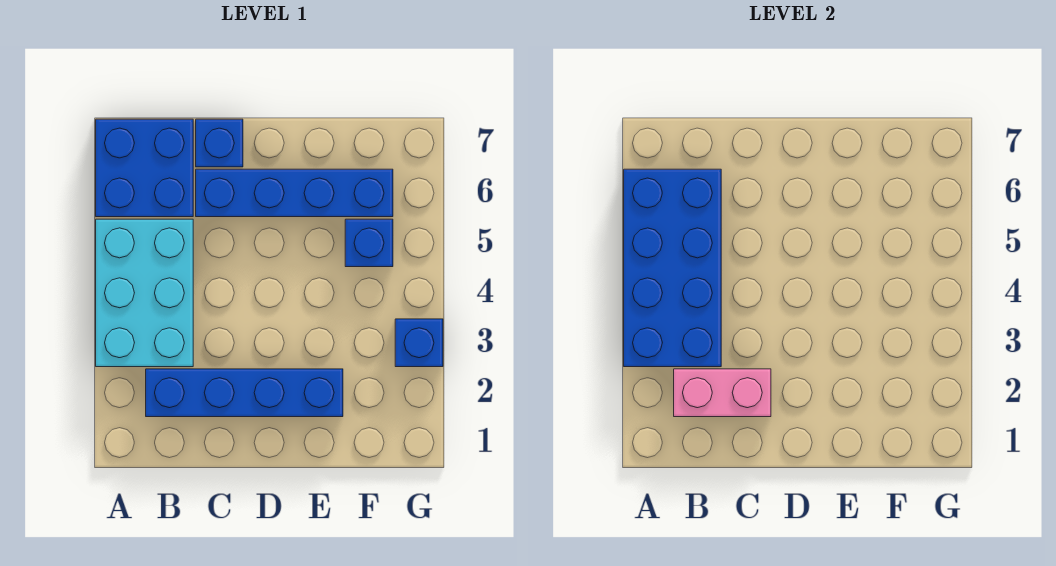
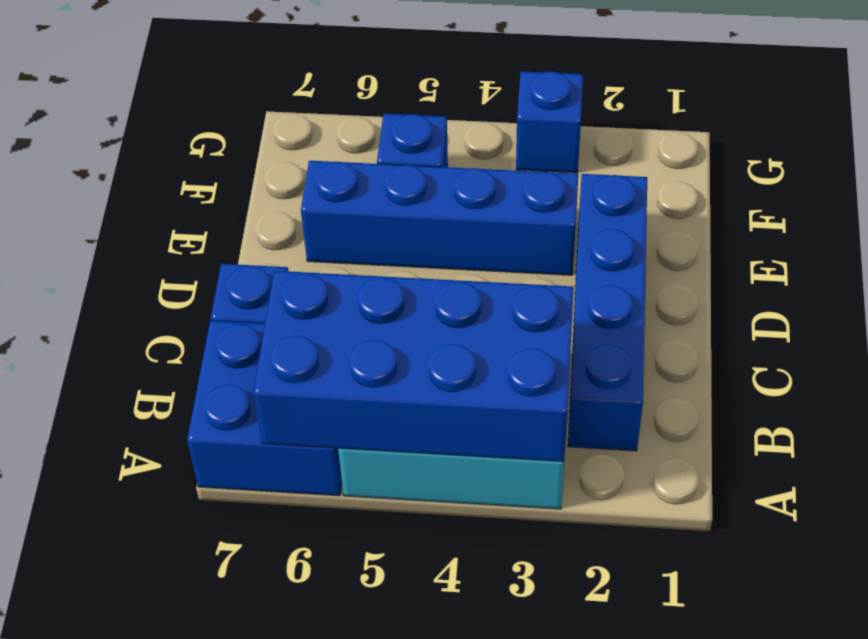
pink brick B2:C2 level 2 -> none
blue brick C6:F6 level 1 -> blue brick E3:E6 level 1

